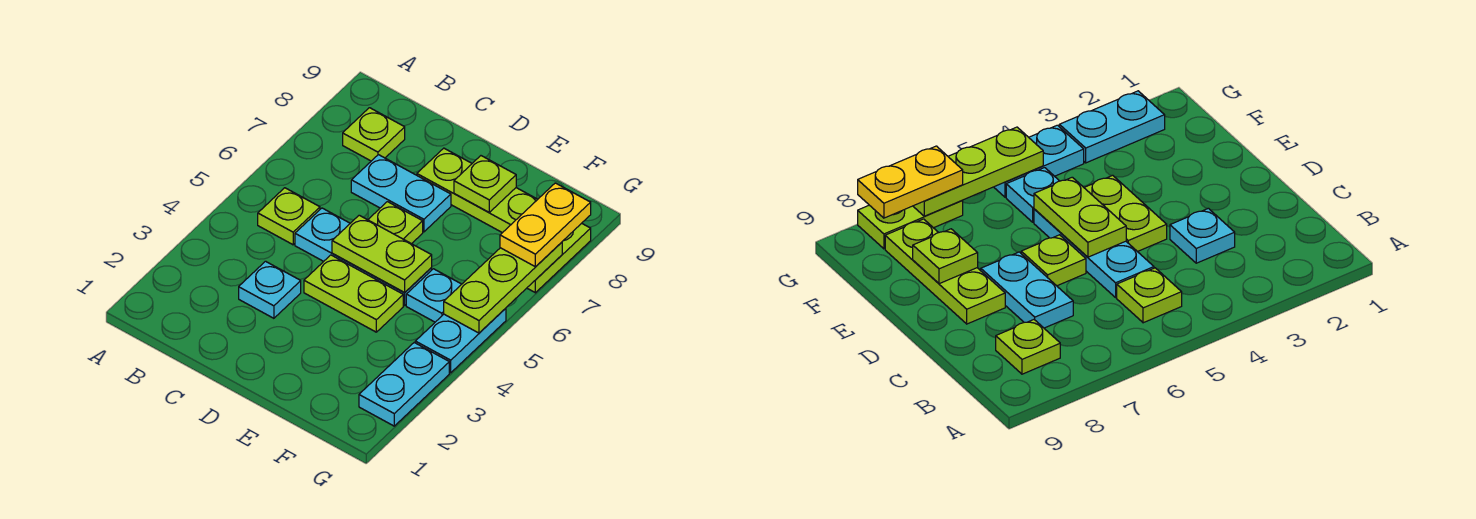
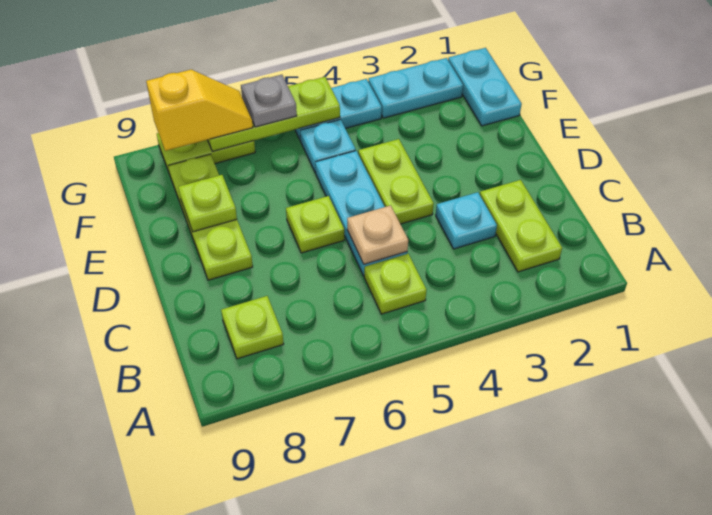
none -> tan plate C5 level 2
cyan plate C7:D7 level 1 -> cyan plate F1:G1 level 1
lime plate D5:E5 level 2 -> lime plate B2:C2 level 1
none -> grey plate G6 level 3
yellow plate G7:G8 level 3 -> yellow slope G7:G8 level 3 top 8

